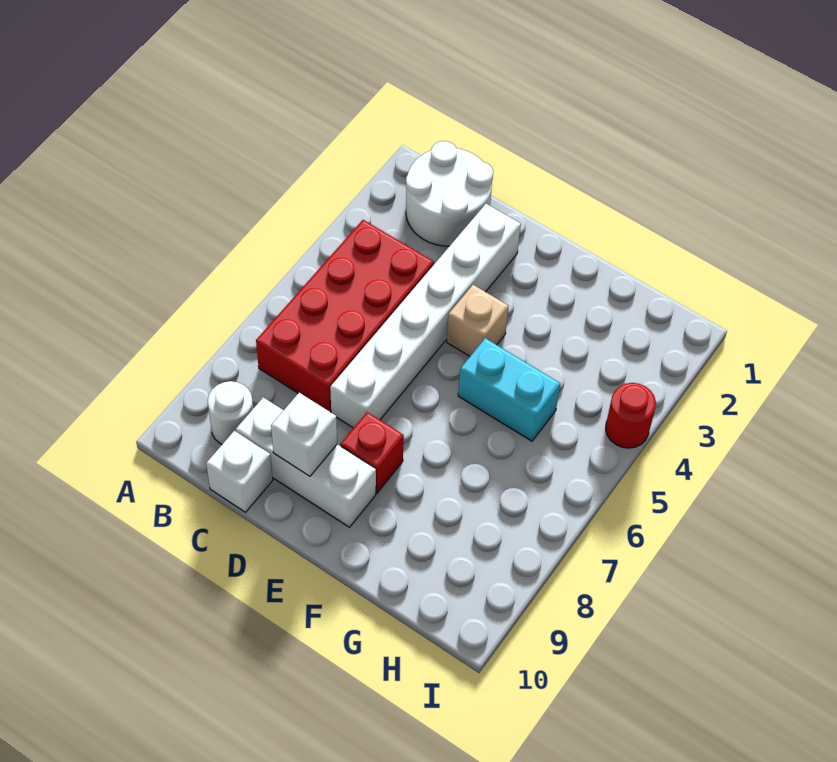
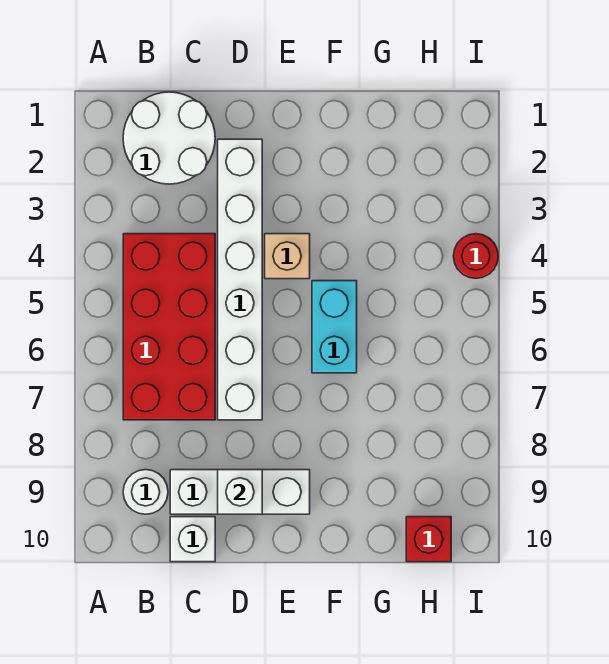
red brick E8 level 1 -> red brick H10 level 1
cyan brick F5:G5 level 1 -> cyan brick F5:F6 level 1

